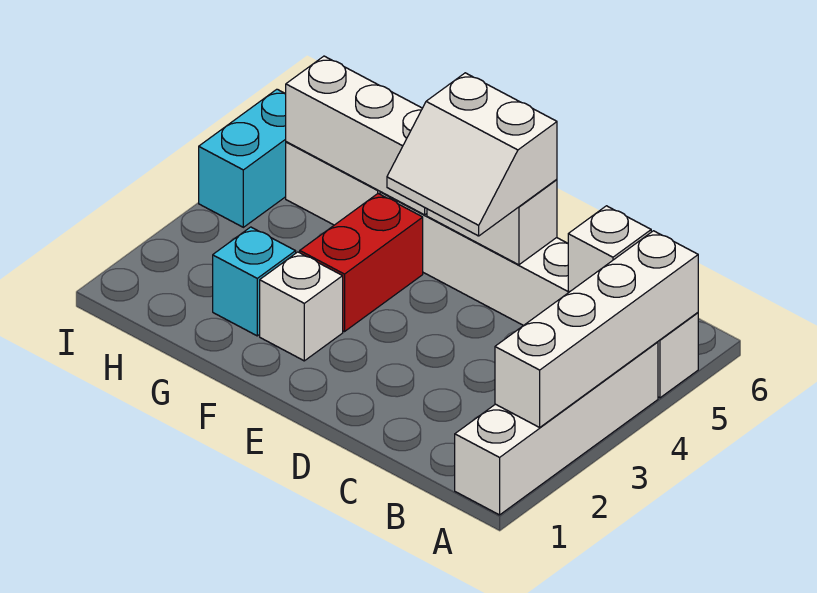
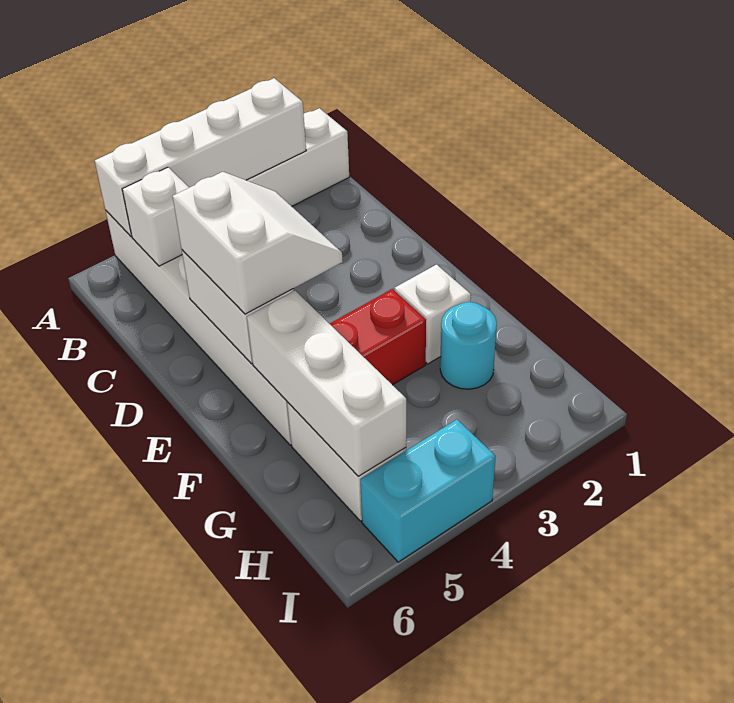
cyan brick G2 level 1 -> cyan round brick G2 level 1

